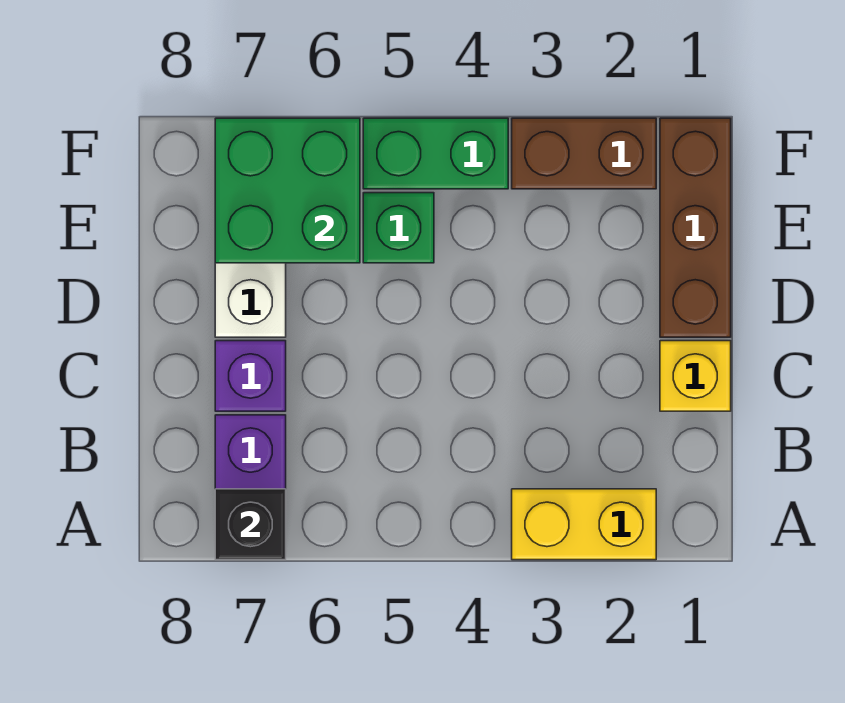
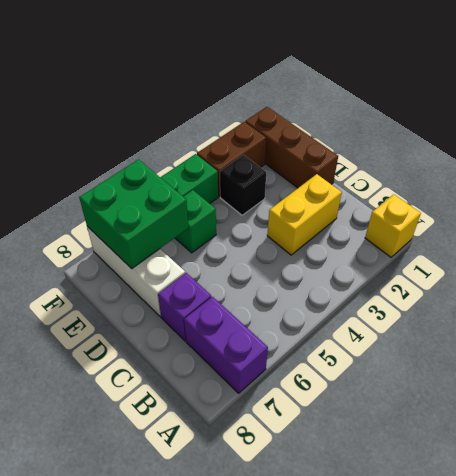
yellow brick A2:A3 level 1 -> yellow brick C2:C3 level 1
black brick A7 level 2 -> black brick E3 level 1
yellow brick C1 level 1 -> yellow brick A1 level 1

